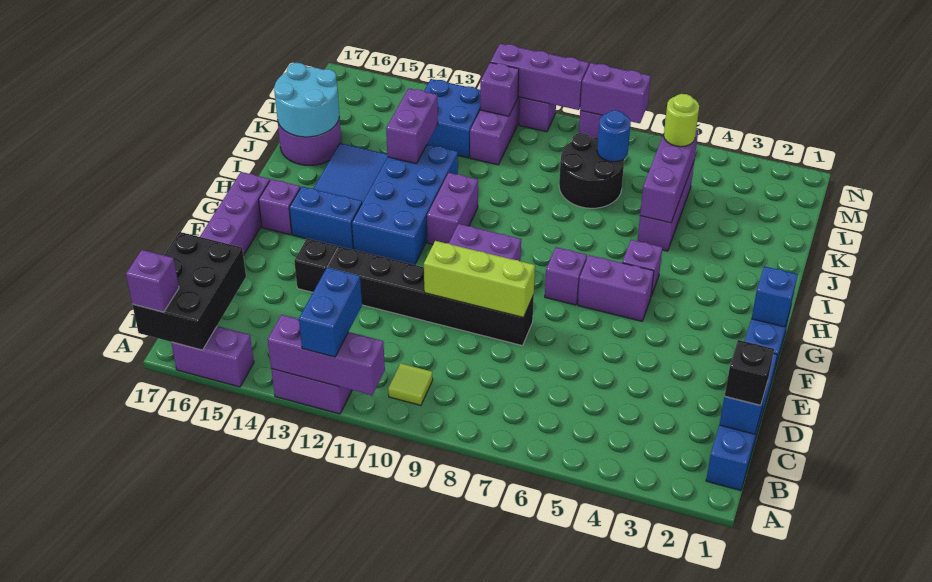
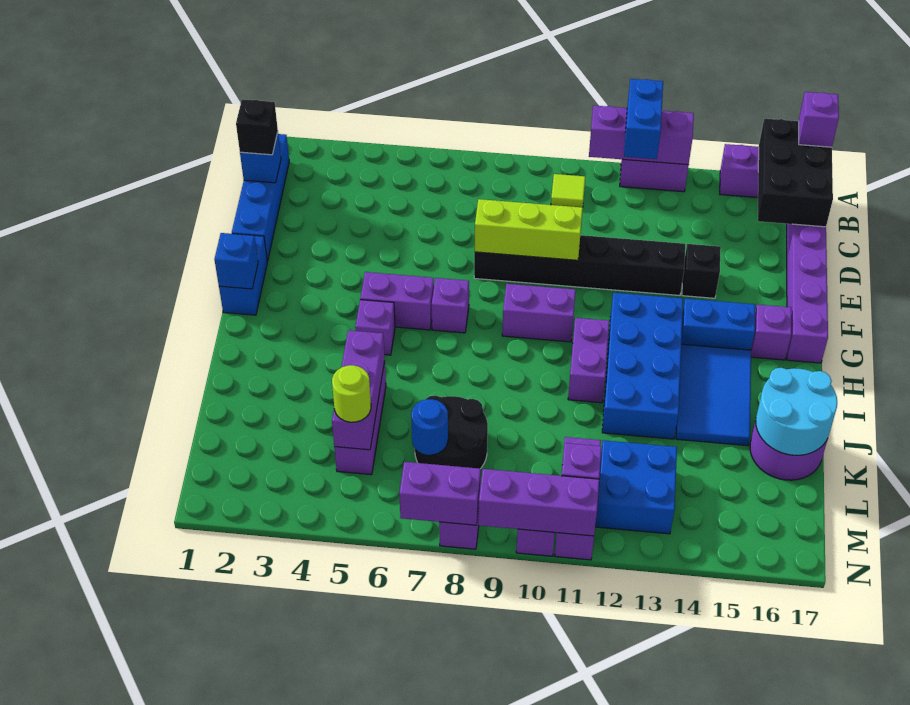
purple brick J13:K13 level 2 -> none

